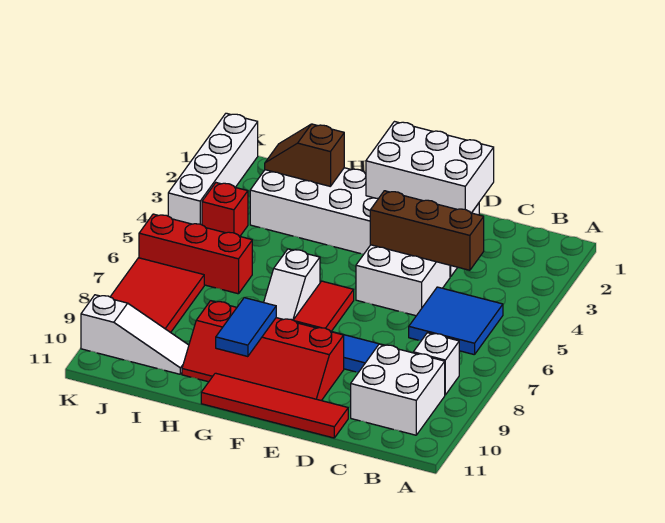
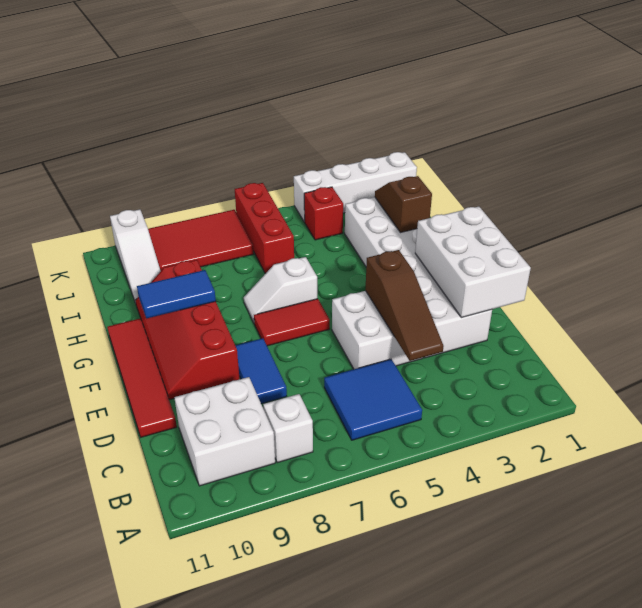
brown brick C4:E4 level 2 -> brown slope C4:E4 level 2 top E

